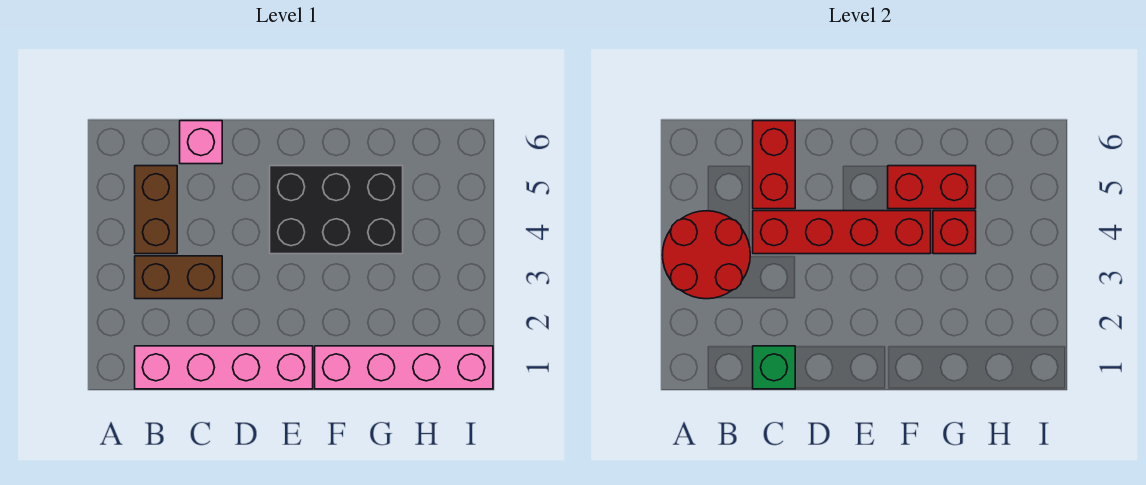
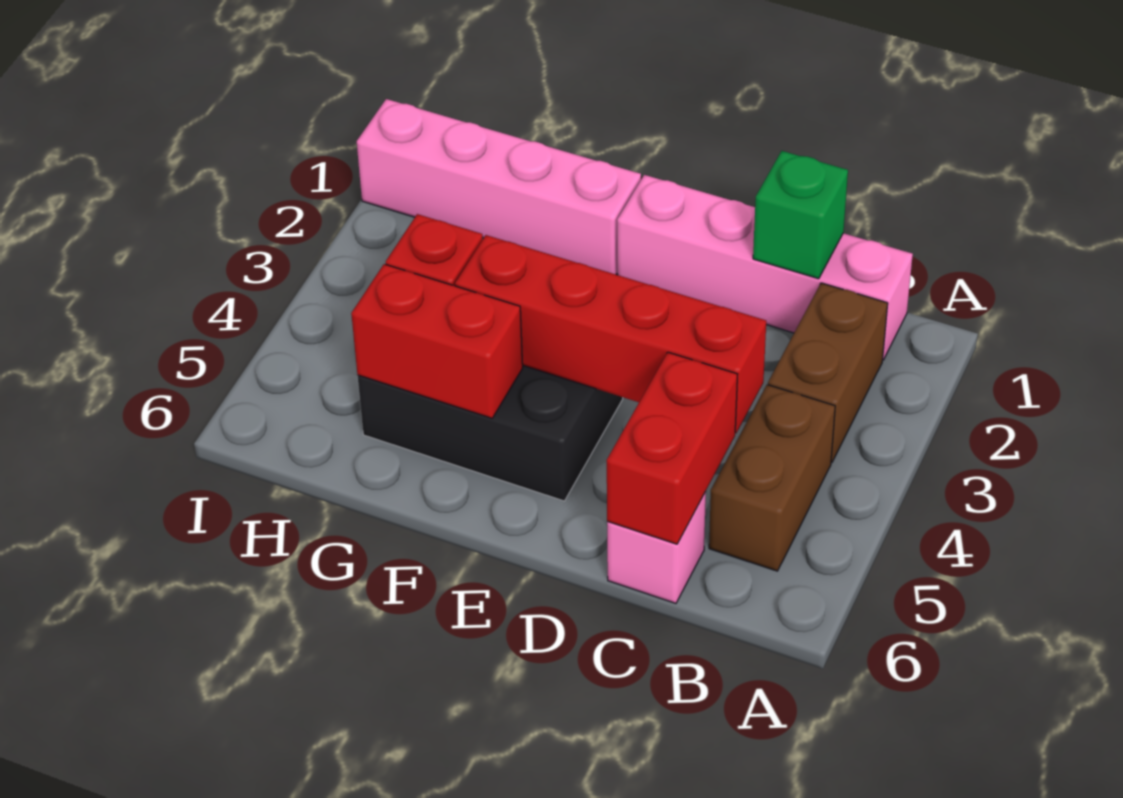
red round brick A3:B4 level 2 -> none
brown brick B3:C3 level 1 -> brown brick B2:B3 level 1

